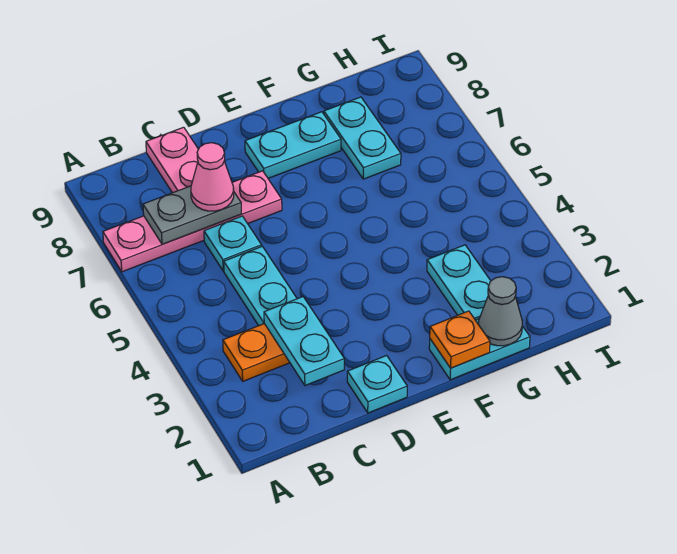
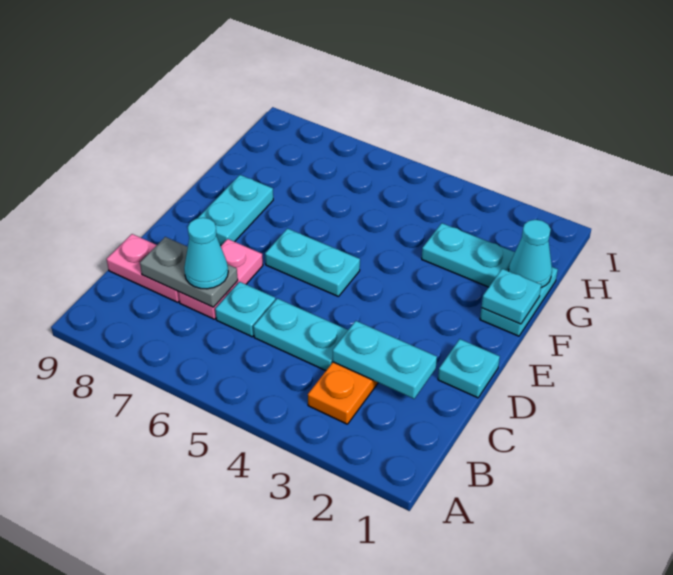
pink plate A7:D7 level 1 -> pink plate C7:D7 level 1
grey plate B7:C7 level 2 -> grey plate C7:C8 level 2
pink cone C7 level 3 -> cyan cone C7 level 3
orange plate F1 level 2 -> cyan plate F1 level 2
grey cone G1 level 2 -> cyan cone G1 level 2
cyan plate G7:G8 level 1 -> cyan plate E5:E6 level 1

